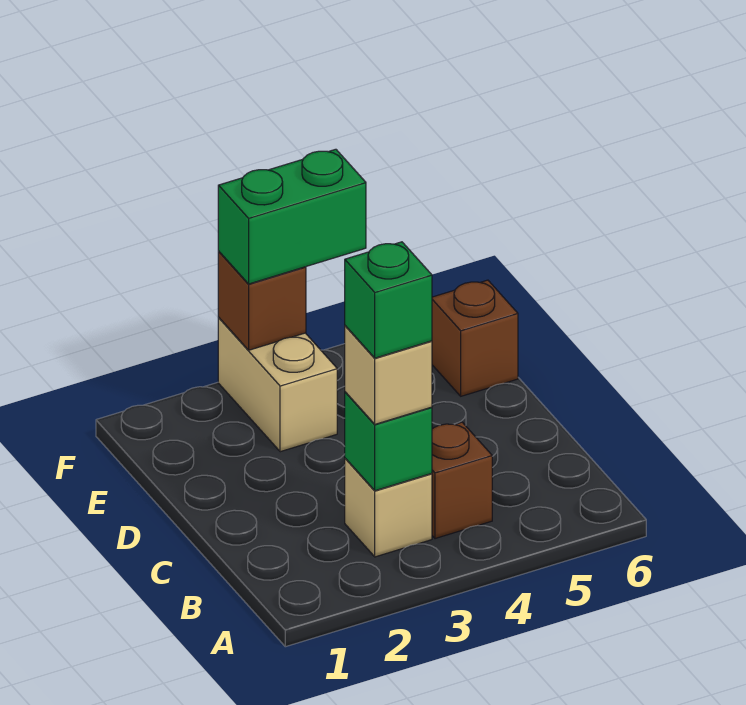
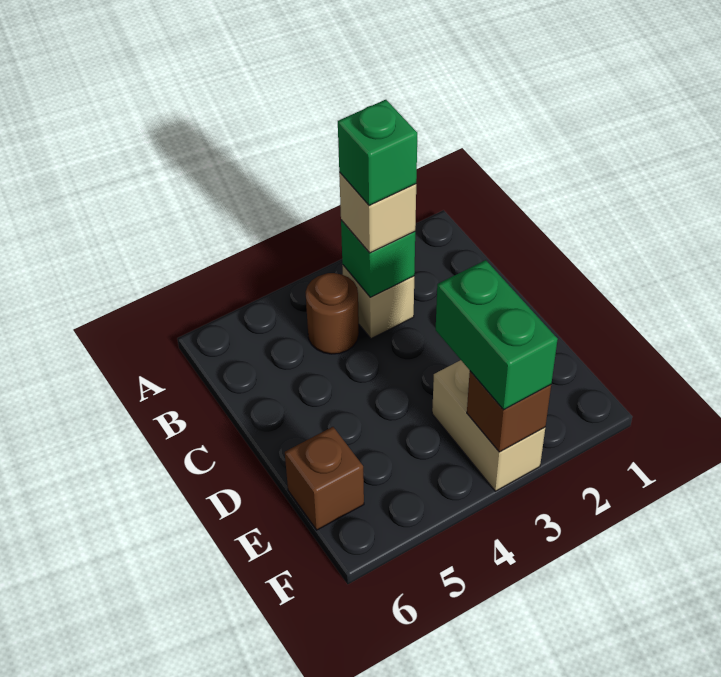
brown brick B4 level 1 -> brown round brick B4 level 1
green brick F3:F4 level 3 -> green brick E3:F3 level 3

